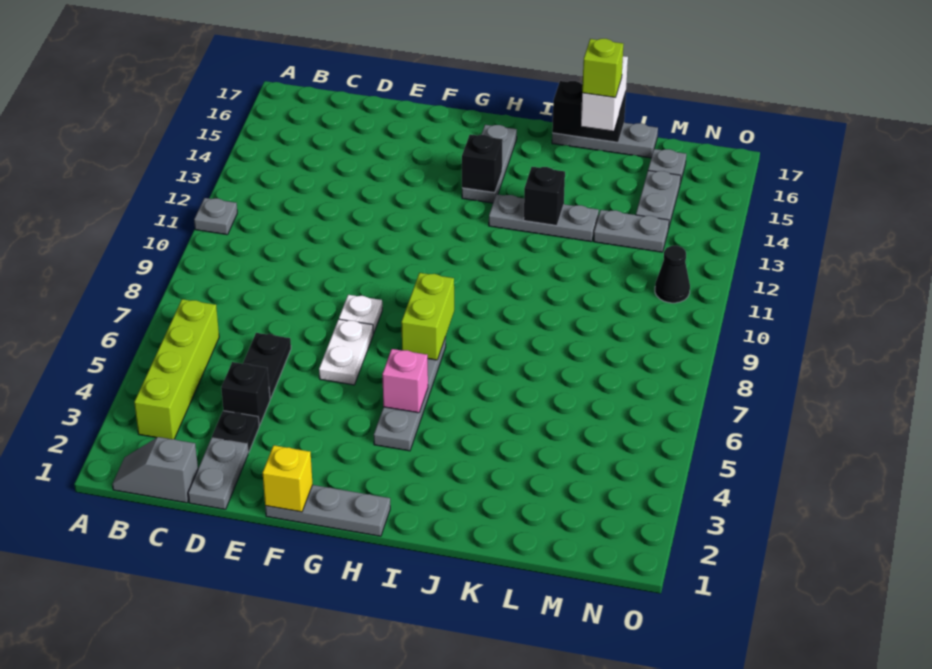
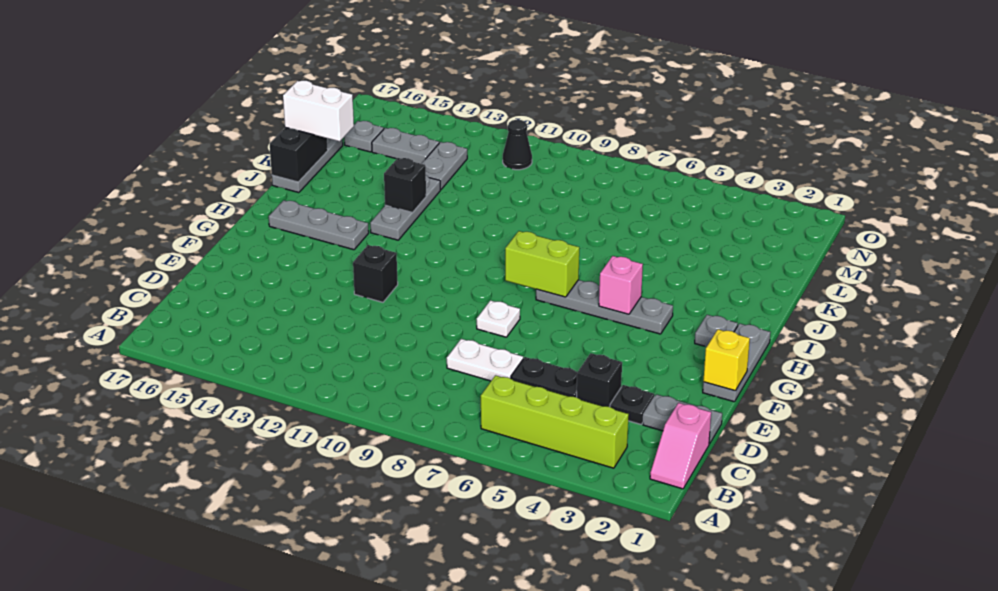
grey plate A11 level 1 -> grey plate H2 level 1
grey slope B1:C1 level 1 top C -> pink slope B1:C1 level 1 top C
white plate F6:F7 level 1 -> white plate D7:D8 level 1
black brick H14 level 2 -> black brick F12 level 1
lime brick K16 level 4 -> none

